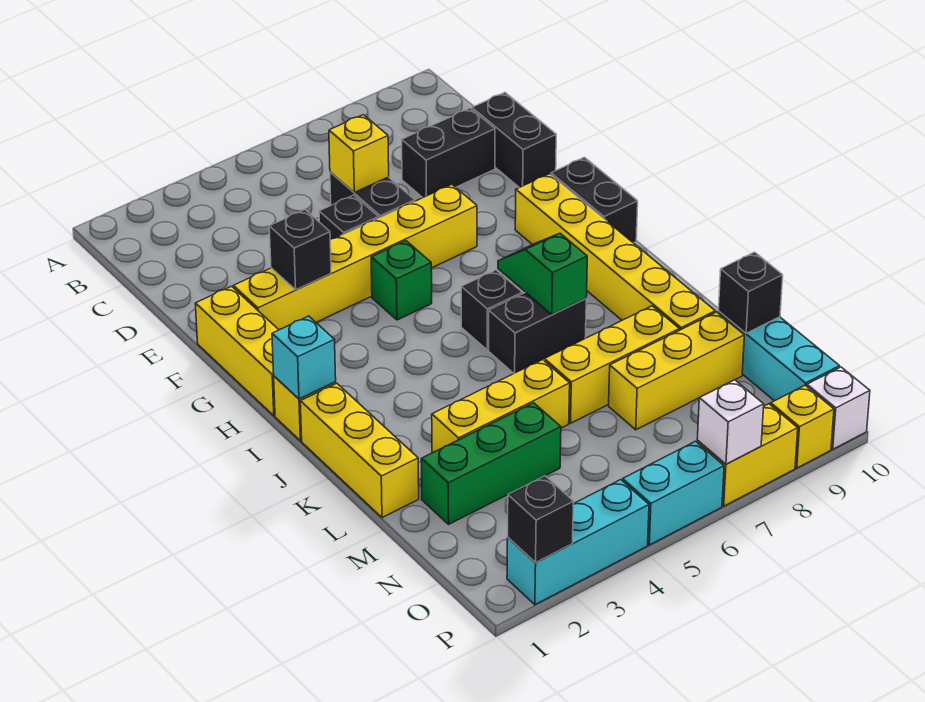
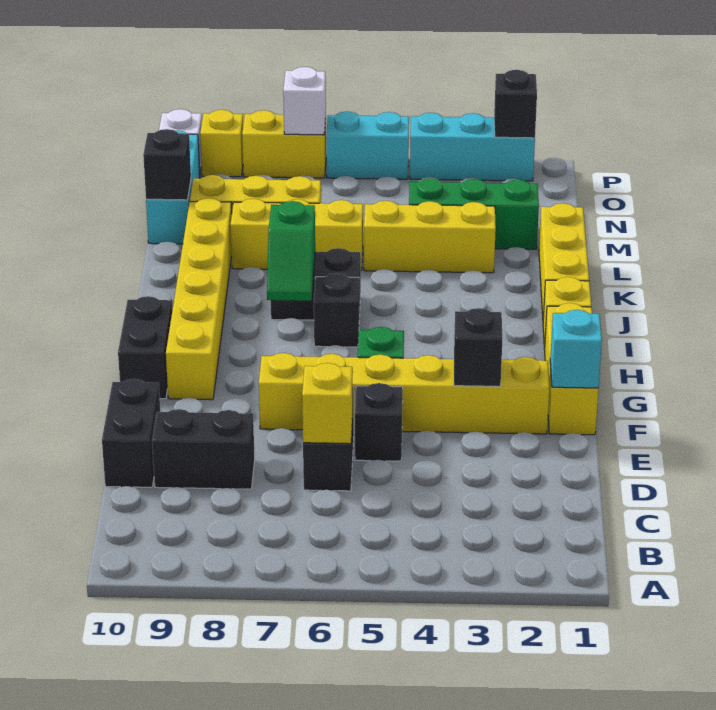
cyan brick I1 level 2 -> cyan brick F1 level 2

